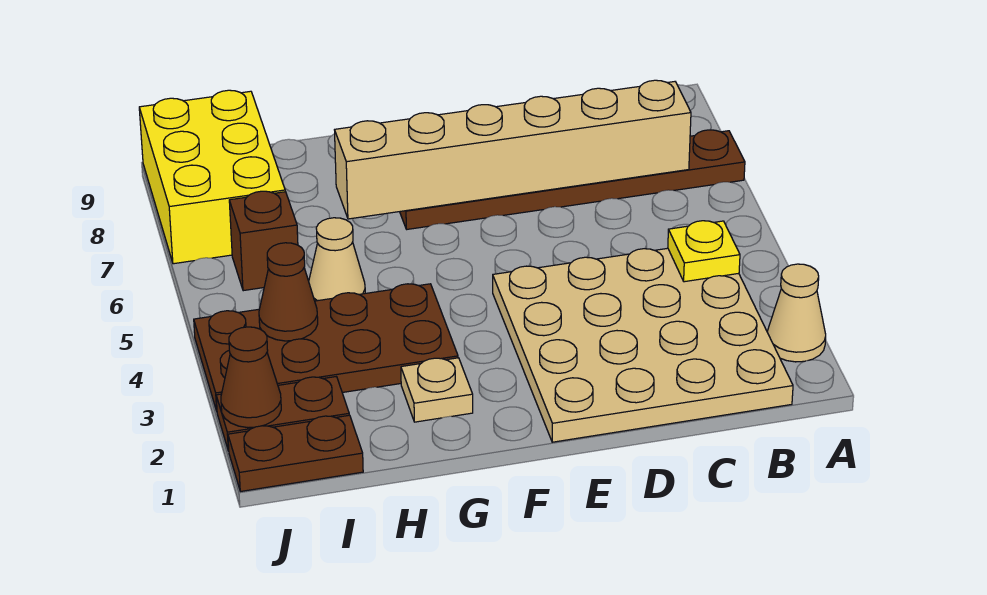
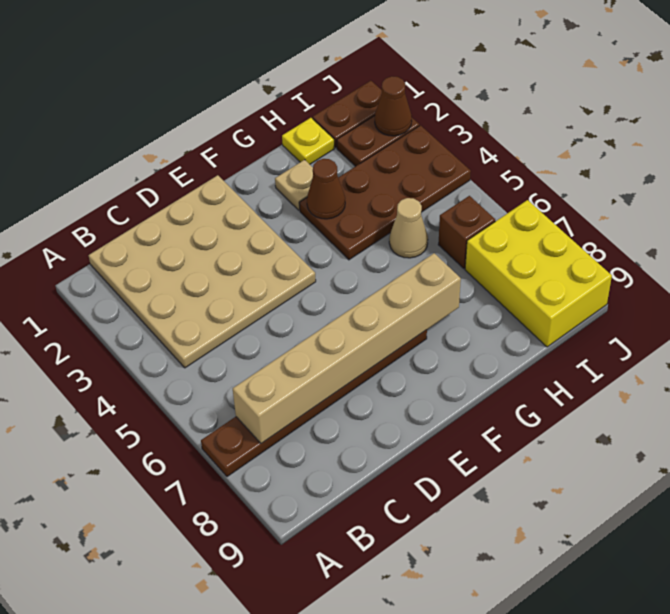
tan cone A2 level 1 -> none
yellow plate B4 level 2 -> yellow plate H1 level 1
brown cone I4 level 2 -> brown cone G3 level 2

